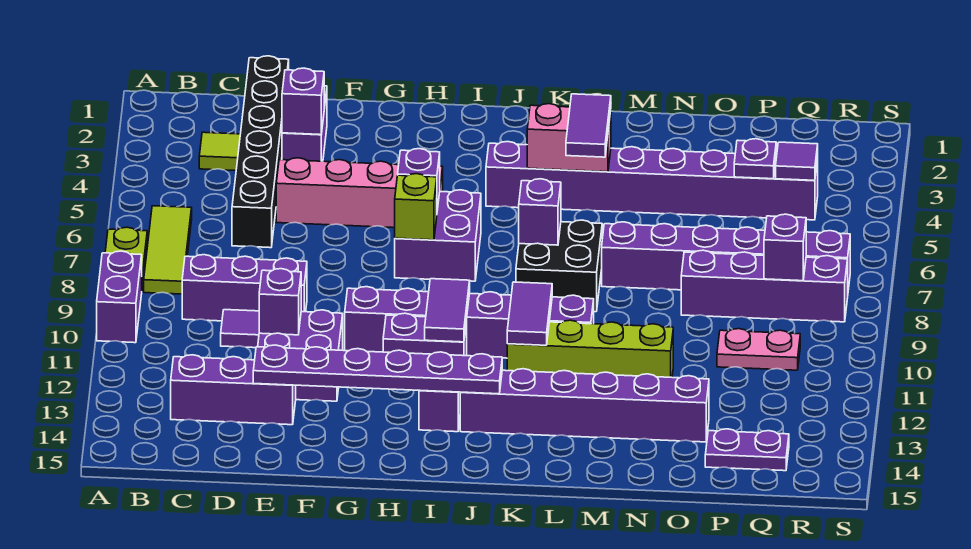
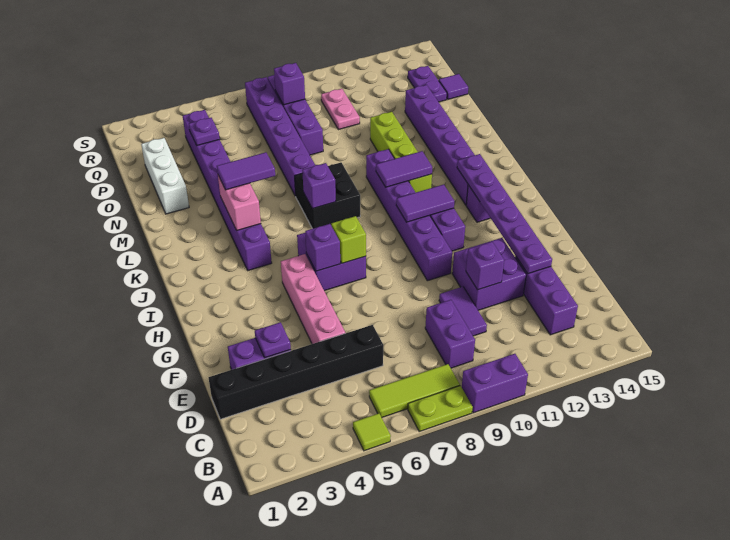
lime tile C3 level 1 -> lime tile A5 level 1
purple brick C9:E9 level 1 -> purple brick C9:D9 level 1
purple brick E3 level 2 -> purple plate E3 level 2
none -> white brick N2:P2 level 1
purple tile Q4 level 2 -> purple tile P15 level 1

